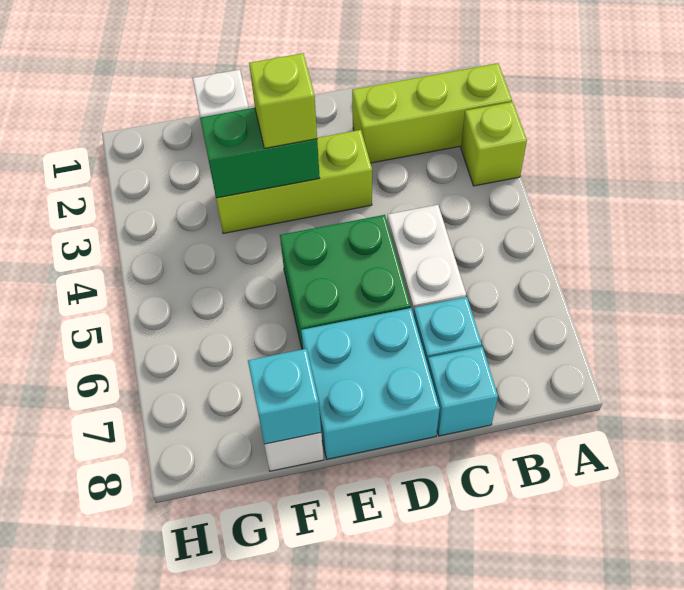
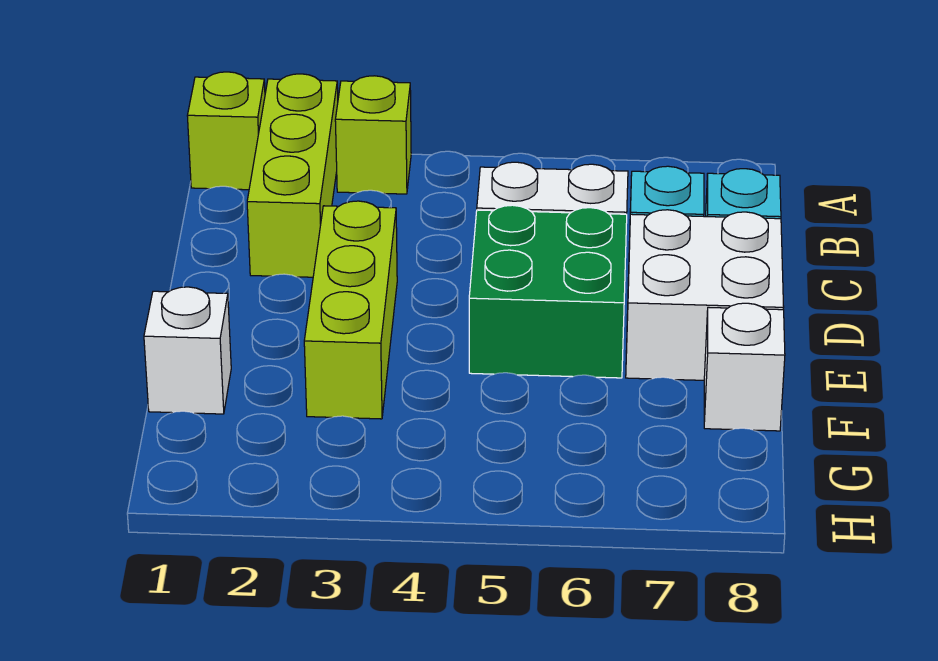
cyan brick D7:E8 level 1 -> white brick D7:E8 level 1
green brick E3:F3 level 2 -> none
lime brick E3 level 3 -> lime brick A1 level 1
cyan brick F8 level 2 -> none

